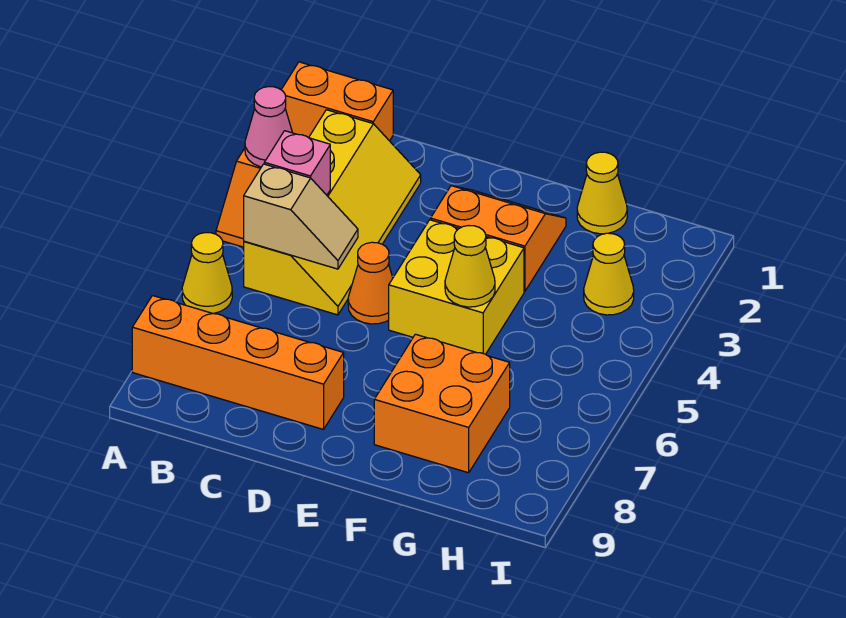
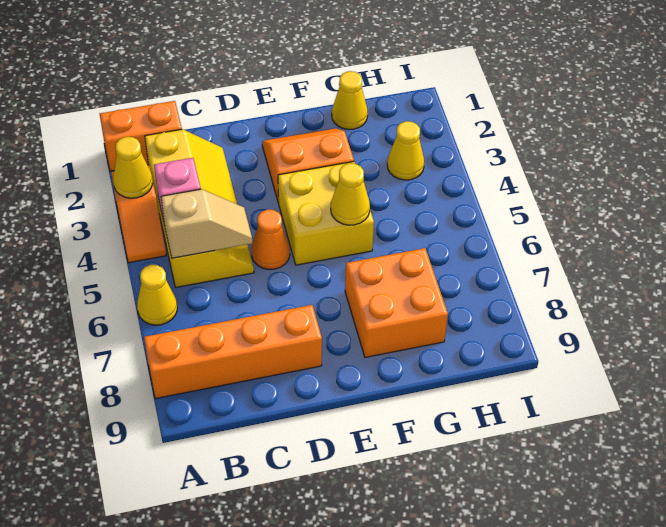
pink cone A3 level 2 -> yellow cone A3 level 2

